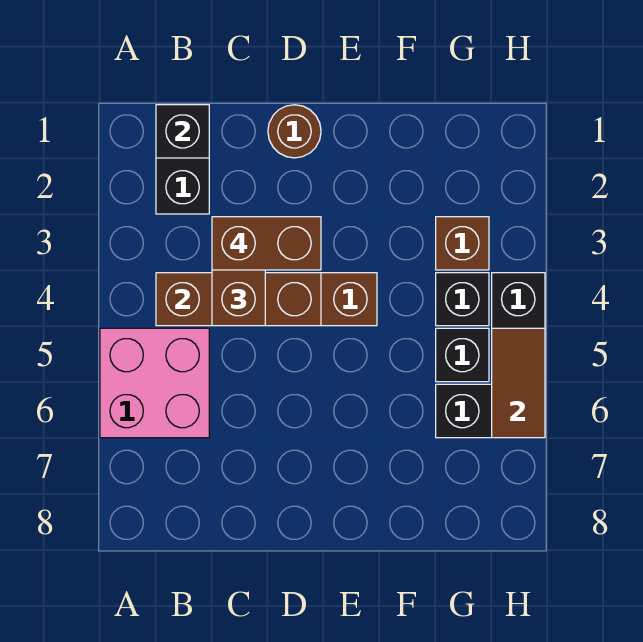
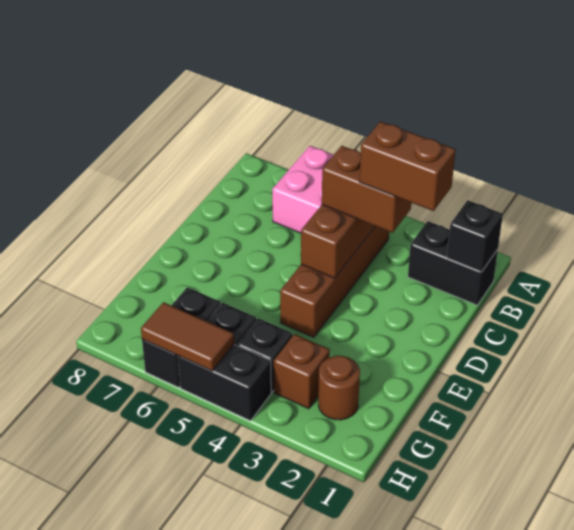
brown brick C3:D3 level 4 -> brown brick C2:C3 level 4
brown round brick D1 level 1 -> brown round brick G2 level 1

